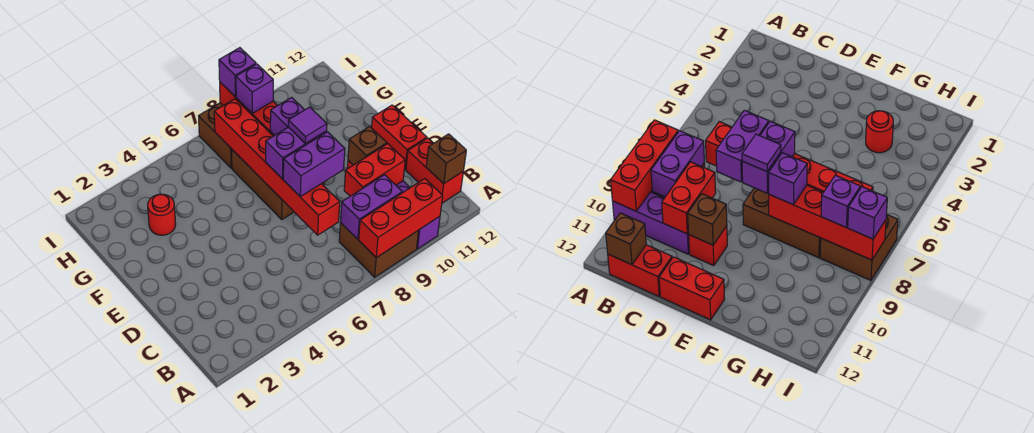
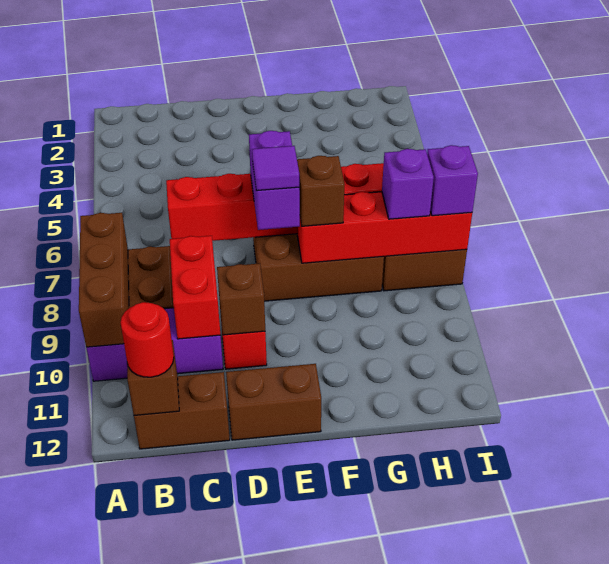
red brick A8:A10 level 2 -> brown brick A8:A10 level 2
purple brick B8:B9 level 2 -> none
red brick B12:C12 level 1 -> brown brick B12:C12 level 1
purple brick D7:D8 level 3 -> none
red brick D12:E12 level 1 -> brown brick D12:E12 level 1
purple brick F8 level 3 -> brown brick F8 level 3
red round brick G3 level 1 -> red round brick B12 level 3

